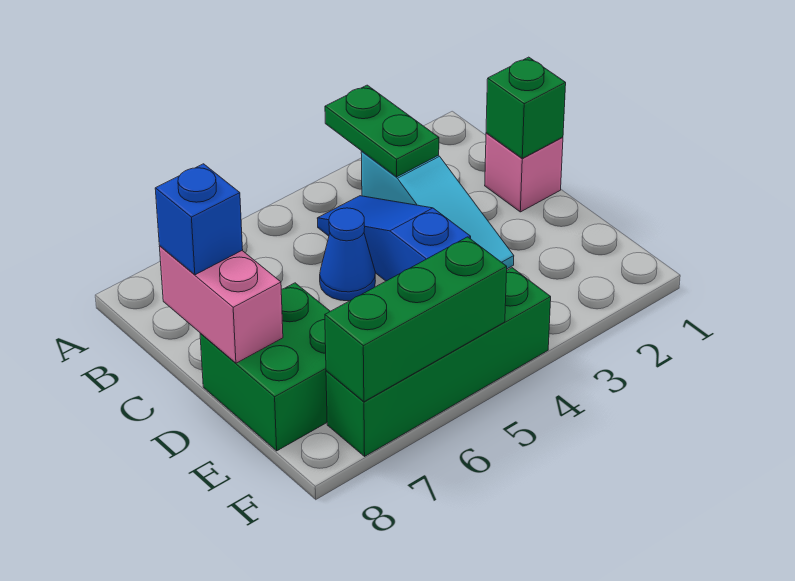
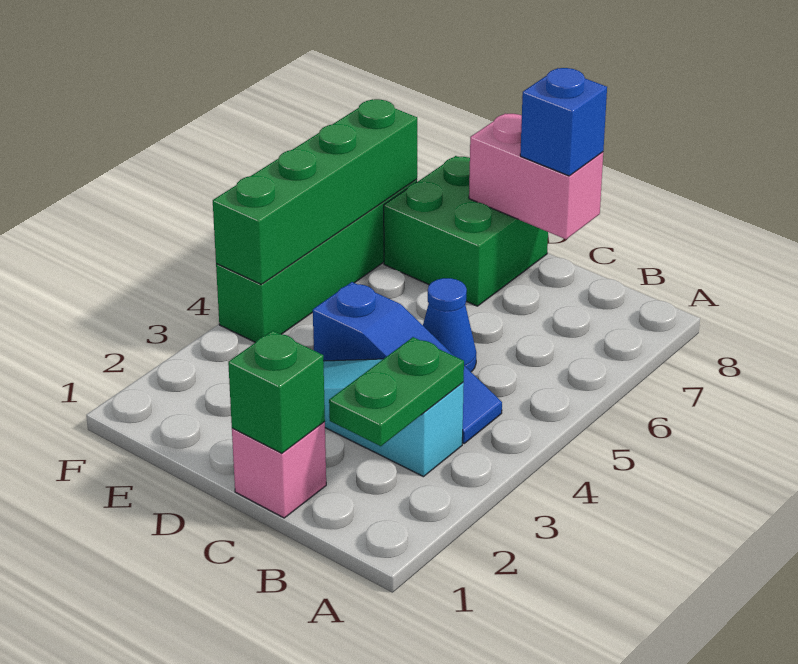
green plate A3:B3 level 2 -> green plate B2:B3 level 2
green brick F5:F7 level 2 -> green brick F4:F7 level 2

